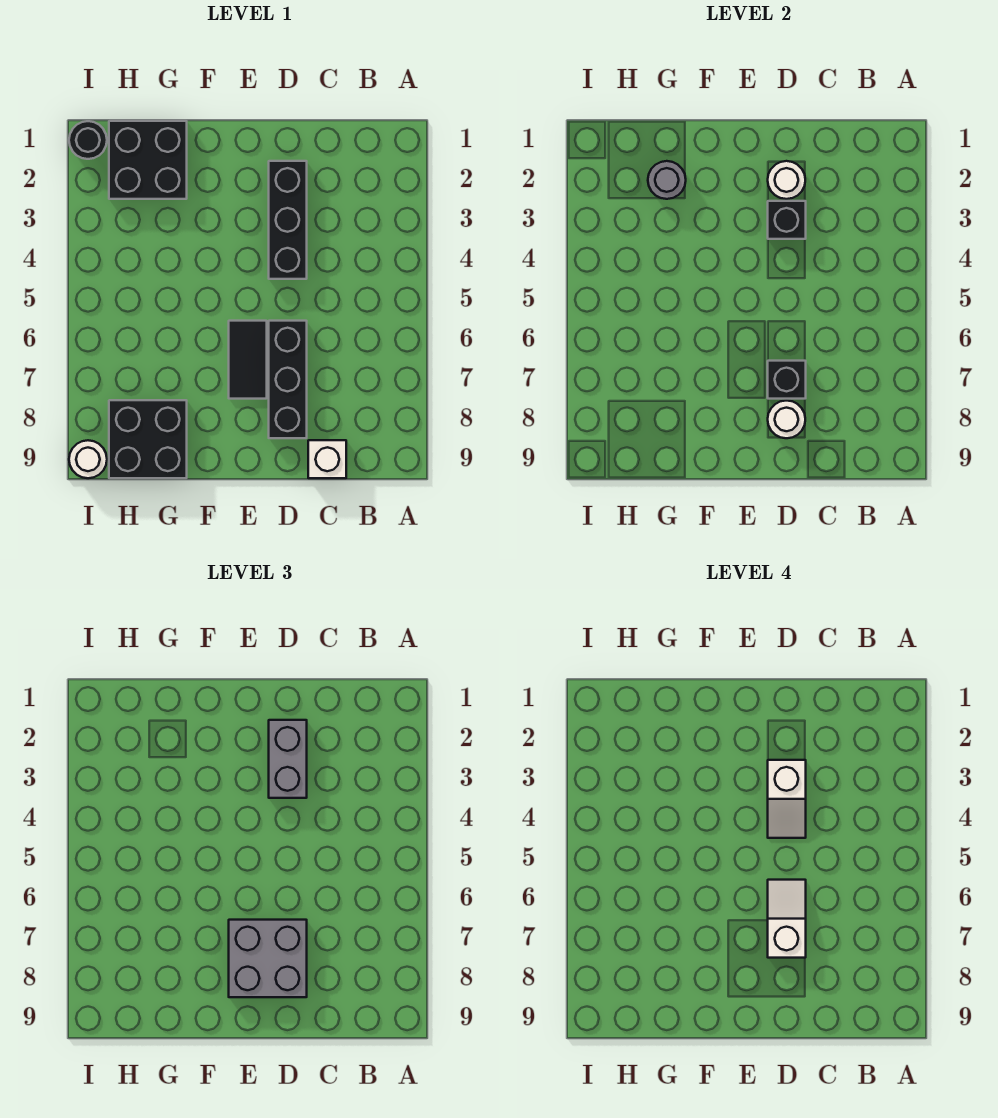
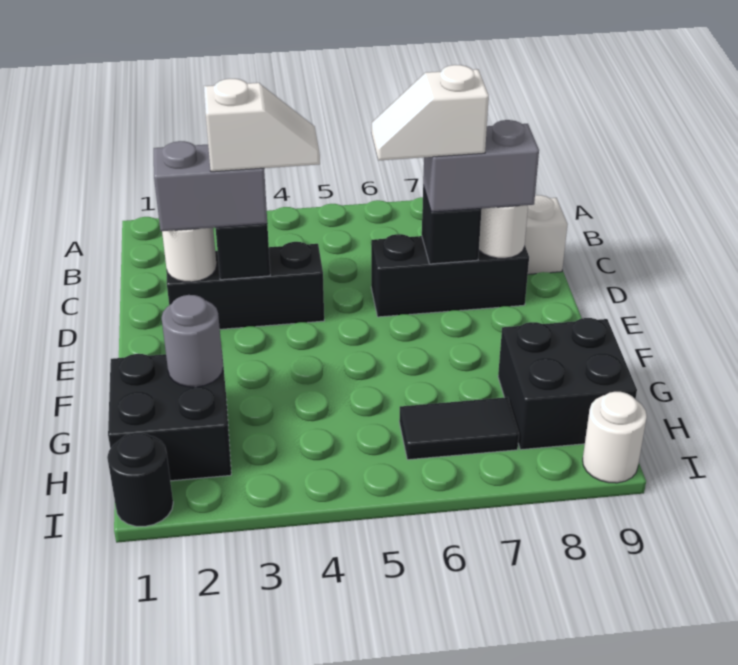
grey brick D7:E8 level 3 -> grey brick D7:D8 level 3
black tile E6:E7 level 1 -> black tile H6:H7 level 1

